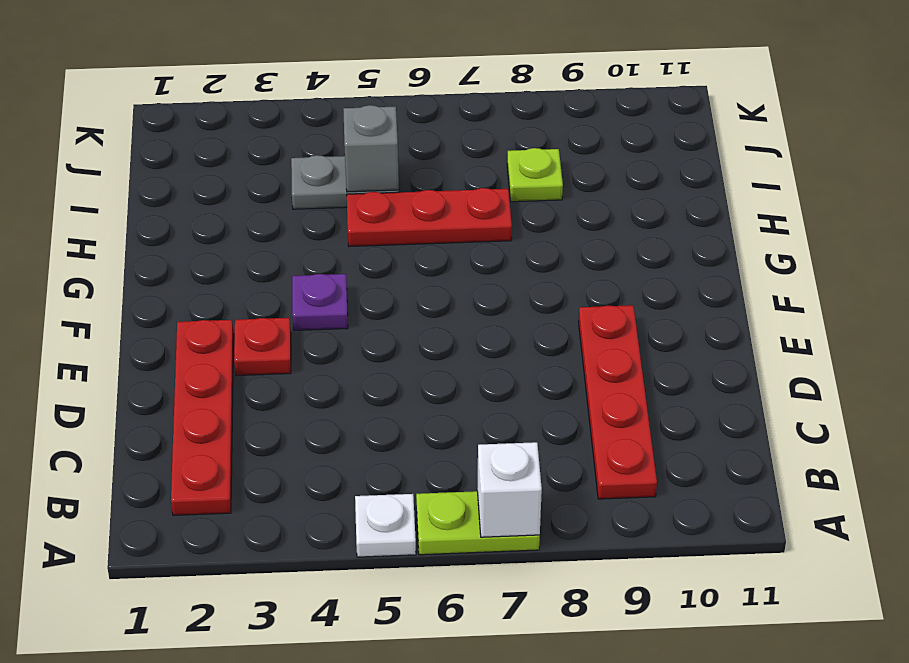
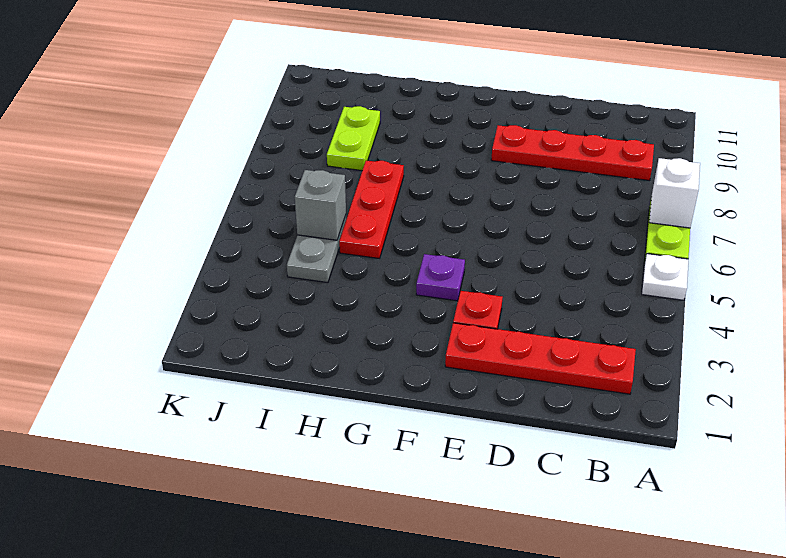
lime plate I8 level 1 -> lime plate I8:I9 level 1

